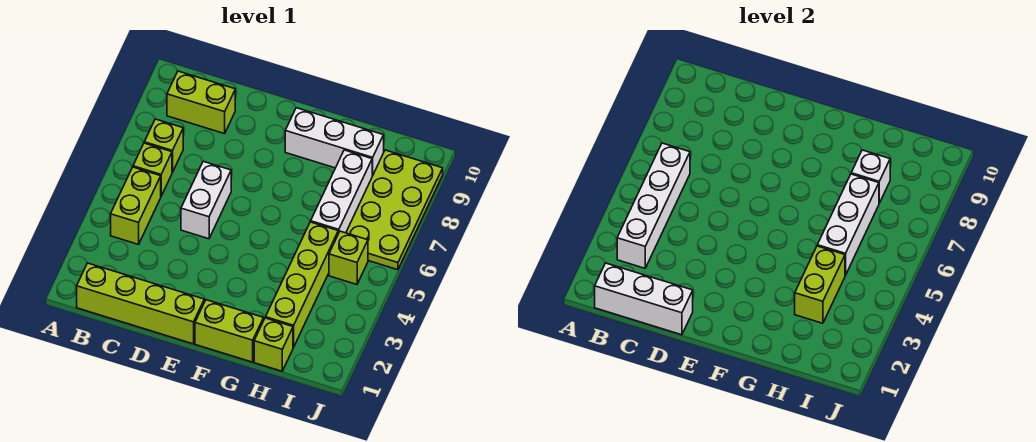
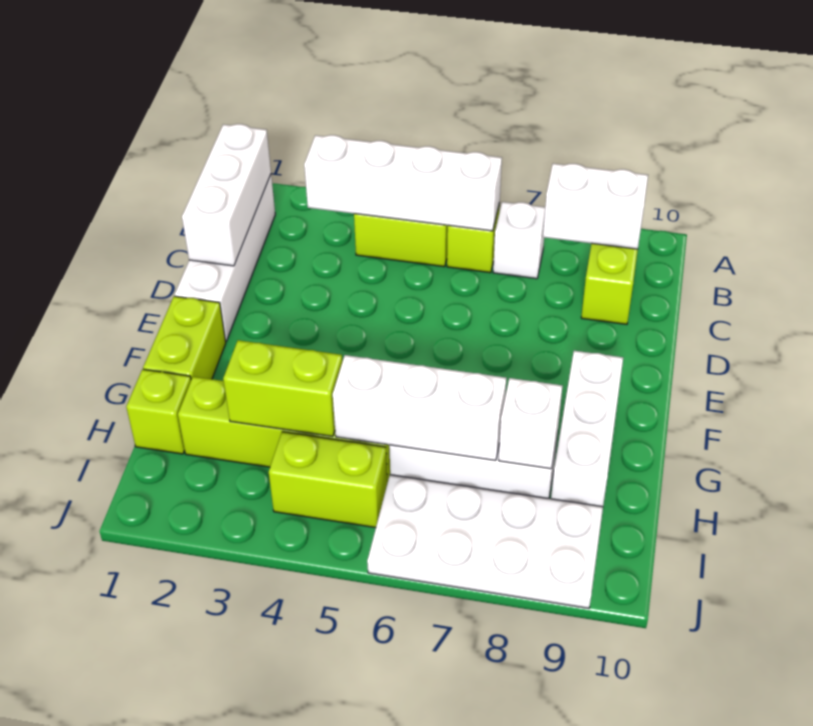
lime brick B1:E1 level 1 -> white brick B1:E1 level 1
lime brick B7 level 1 -> white brick B7 level 1
white brick D5:D6 level 1 -> white brick B8:B9 level 2
lime brick I5 level 1 -> lime brick I4:I5 level 1
lime plate I6:J9 level 1 -> white plate I6:J9 level 1

